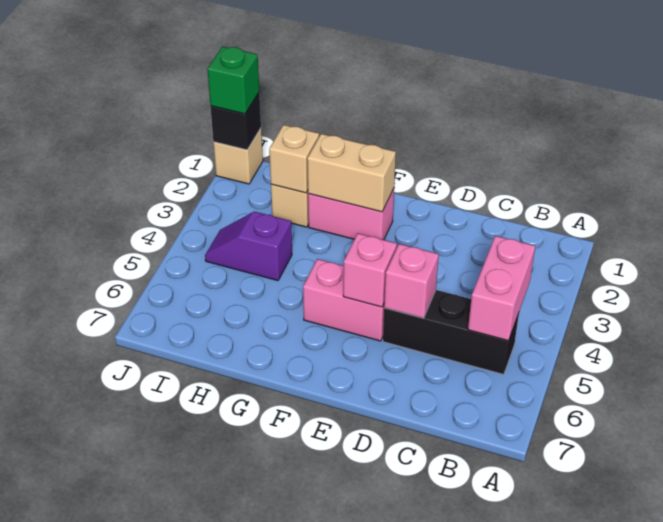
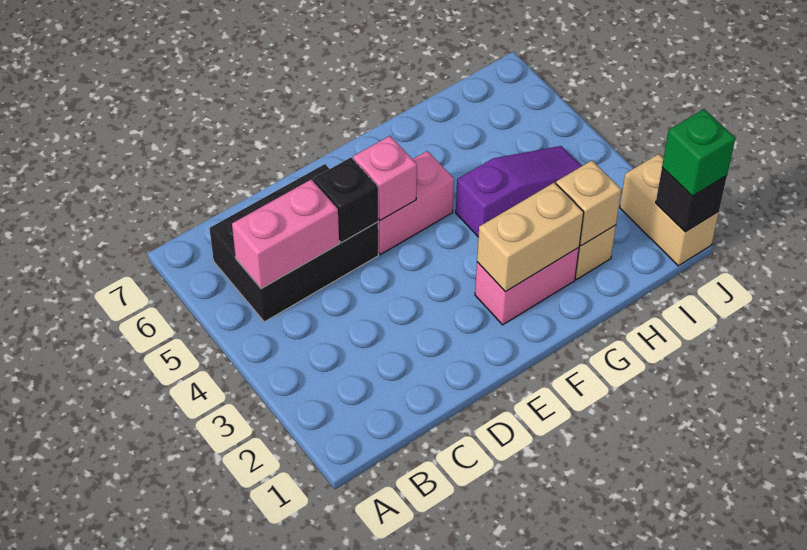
pink brick B4:B5 level 2 -> pink brick B5:C5 level 2
black brick B5:D5 level 1 -> black brick B5:D6 level 1
pink brick D5 level 2 -> black brick D5 level 2
purple slope H4:I4 level 1 top H -> purple slope G4:I4 level 1 top G
tan brick J1 level 1 -> tan brick J1:J2 level 1

